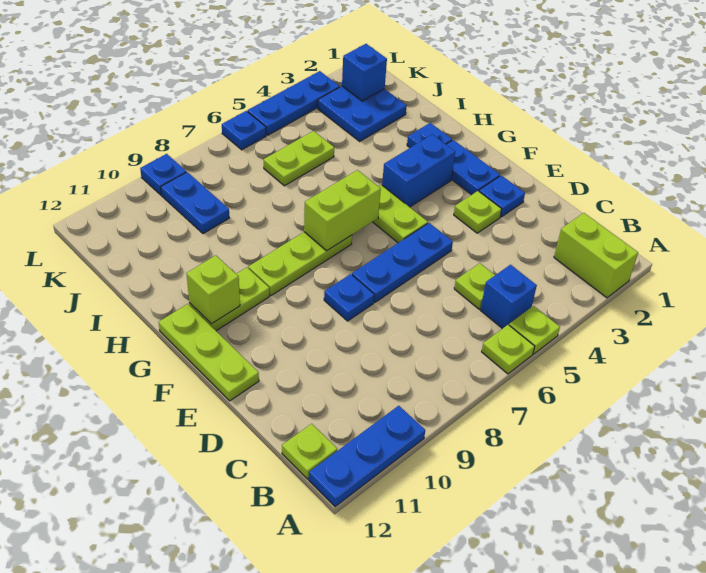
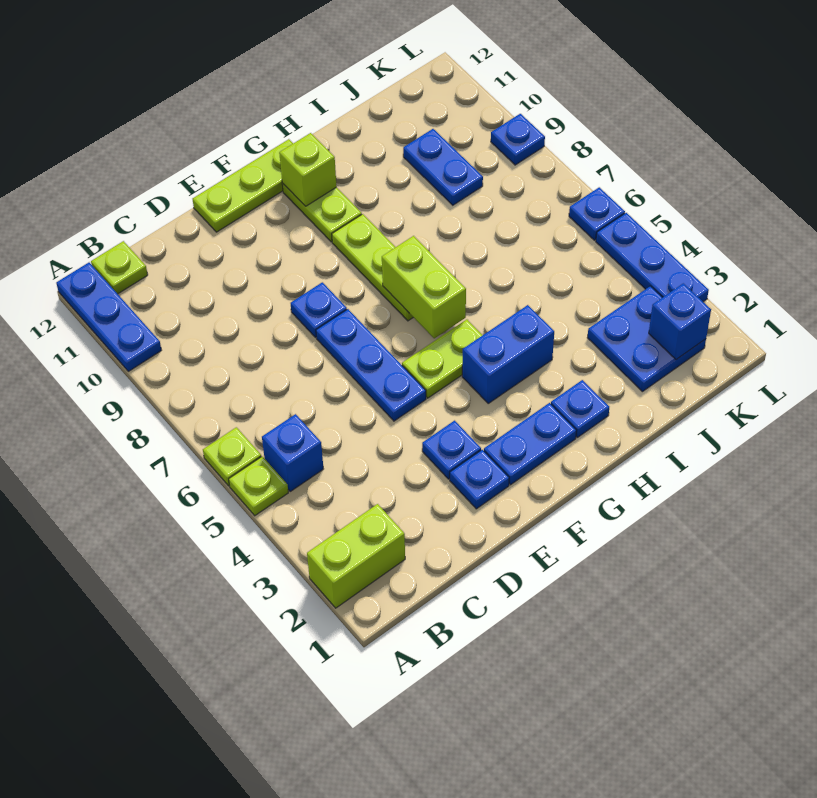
lime plate C5 level 1 -> none
lime plate E3 level 1 -> blue plate E3 level 1
blue brick G3:G4 level 1 -> blue brick G4:H4 level 1
lime plate J5:J6 level 1 -> none
blue plate J9:K9 level 1 -> blue plate J9:J10 level 1

